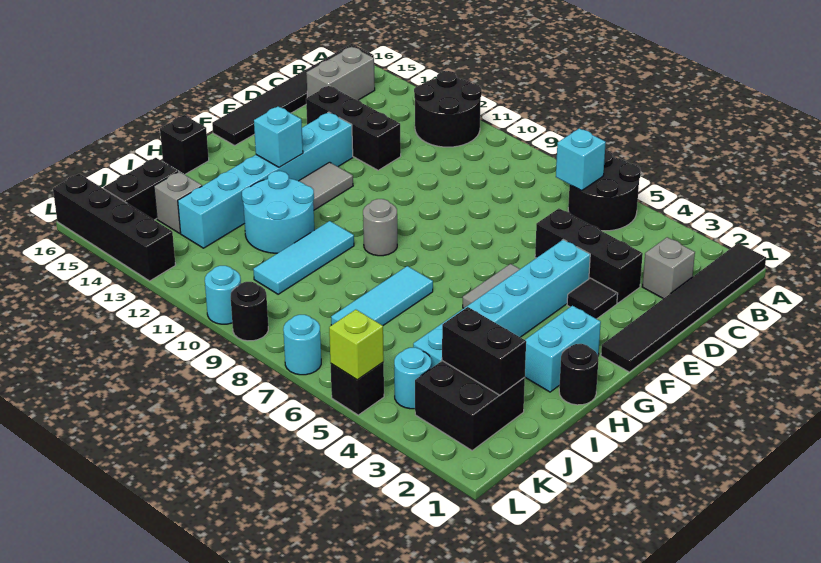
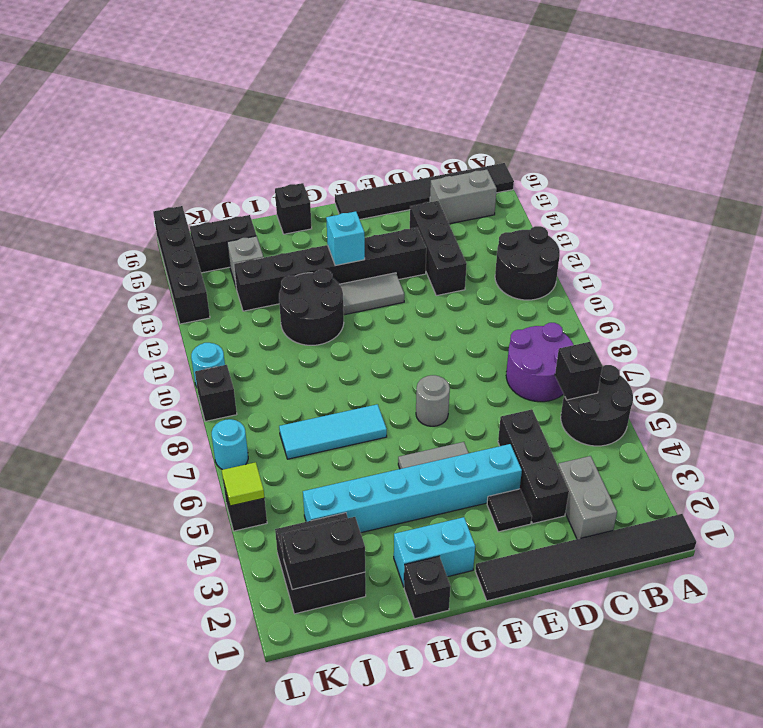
cyan brick B6 level 2 -> black brick B6 level 2
none -> purple round brick B7:C8 level 1
grey brick C2 level 1 -> grey brick C2:C3 level 1
cyan brick E13:J13 level 1 -> black brick E13:J13 level 1
grey round brick G9 level 1 -> grey round brick F7 level 1
black round brick H1 level 1 -> black brick H1 level 1
cyan tile H10:J10 level 1 -> none
cyan round brick H11:I12 level 1 -> black round brick H11:I12 level 1
black brick J2:J3 level 2 -> black brick J2:K2 level 2
cyan round brick K4 level 1 -> none
lime brick L5 level 2 -> lime tile L5 level 2
black round brick L9 level 1 -> black brick L9 level 1

